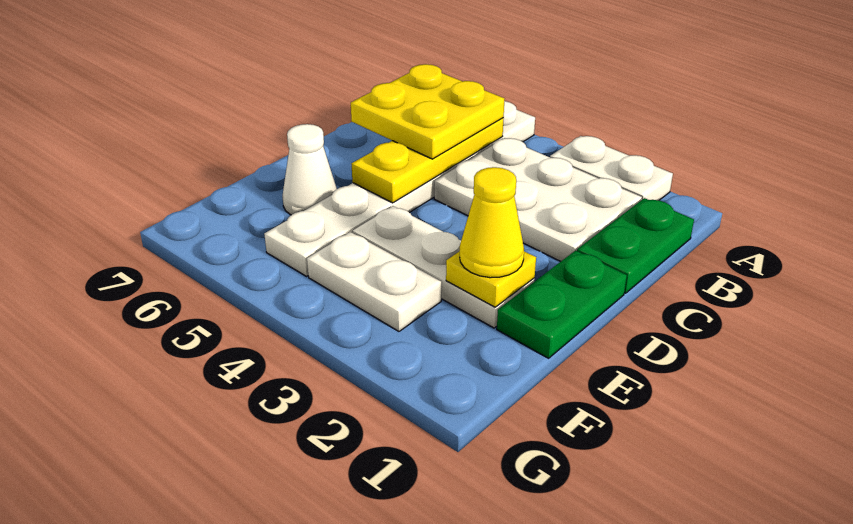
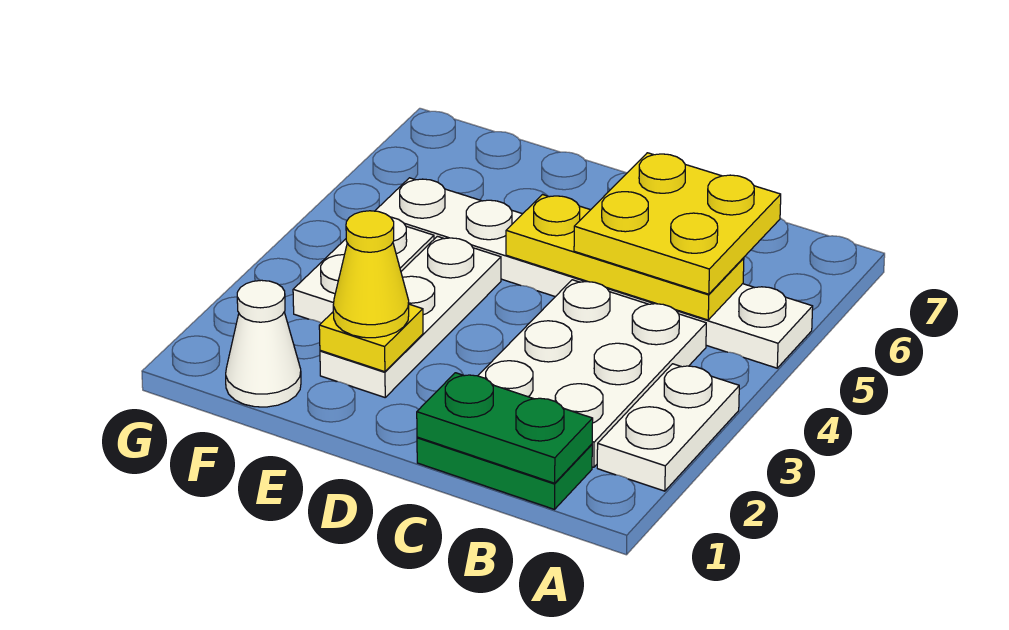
green plate D1:E1 level 1 -> green plate B1:C1 level 2
white cone E6 level 1 -> white cone F1 level 1

